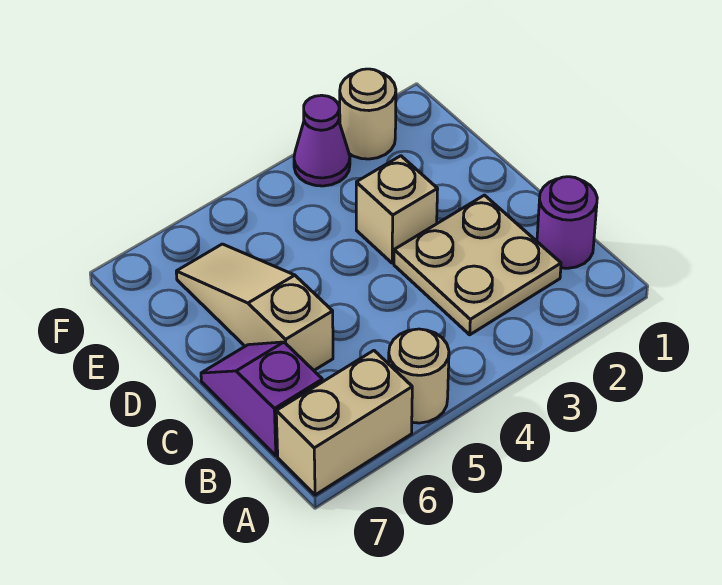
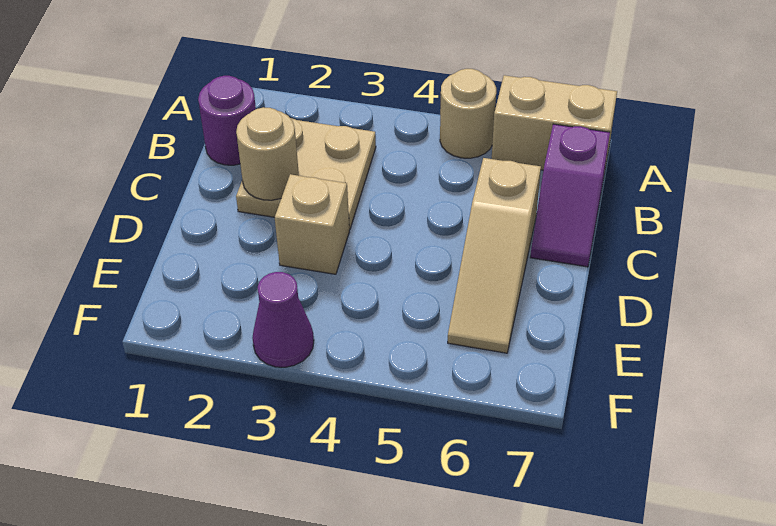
tan round brick F2 level 1 -> tan round brick C2 level 2

